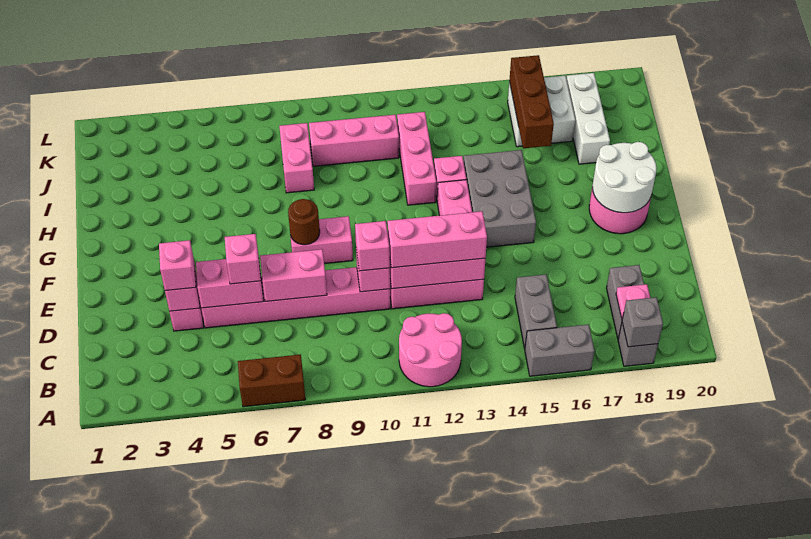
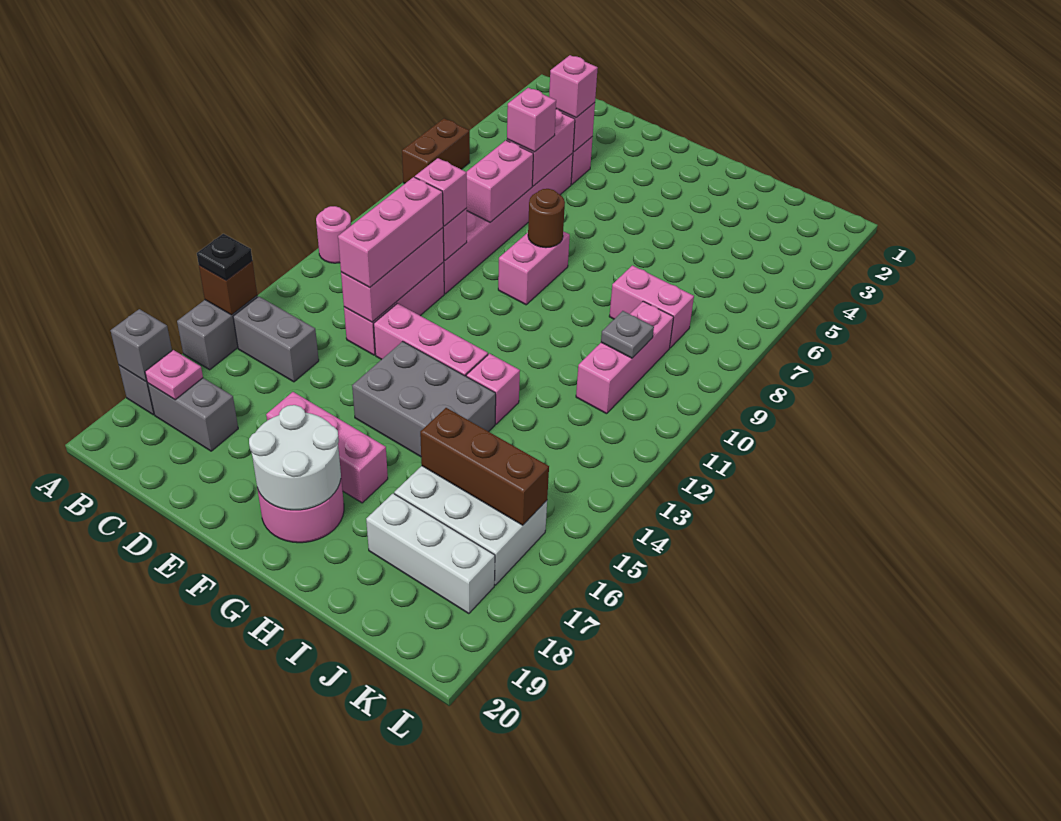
pink round brick A11:B12 level 1 -> pink round brick A11 level 1
none -> brown brick A15 level 2
none -> black plate A15 level 3
pink brick H12:J12 level 1 -> pink brick E17:G17 level 1
none -> grey plate J10 level 2
white brick J16:K17 level 1 -> white brick I16:K17 level 1

